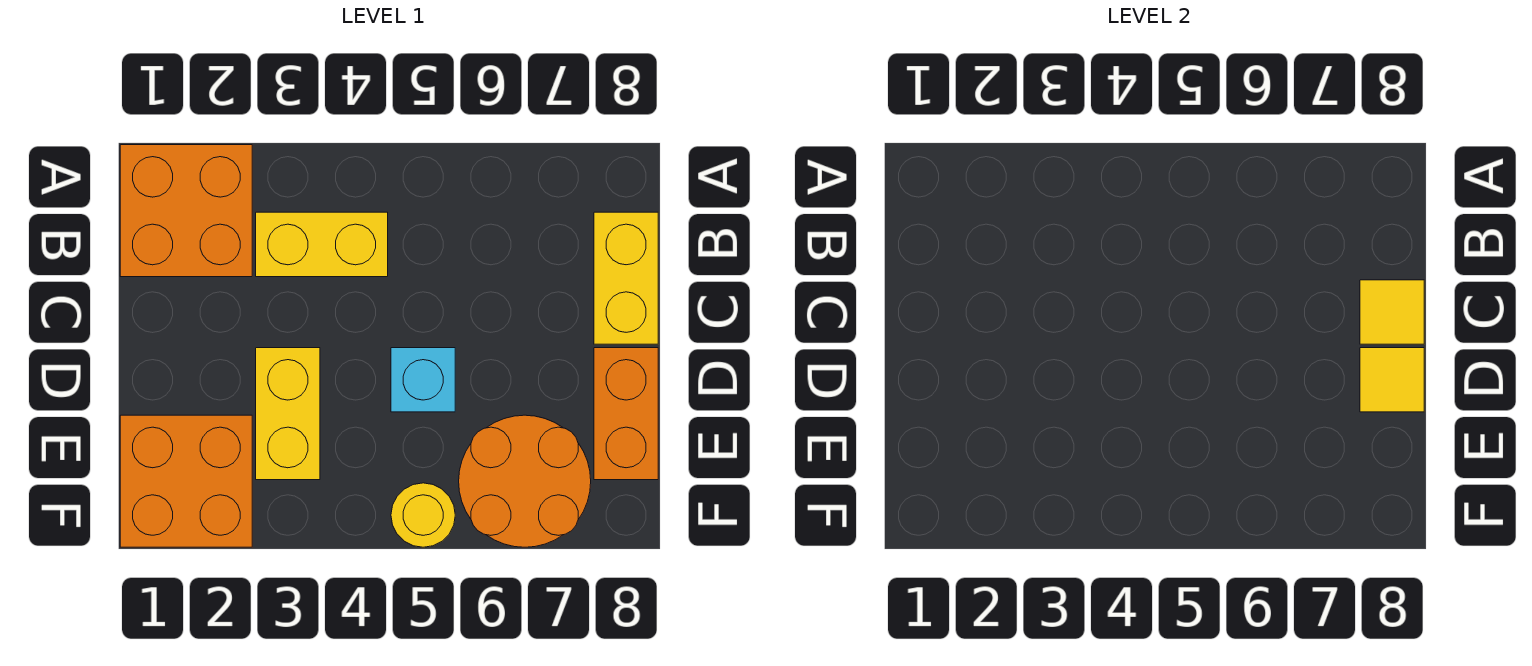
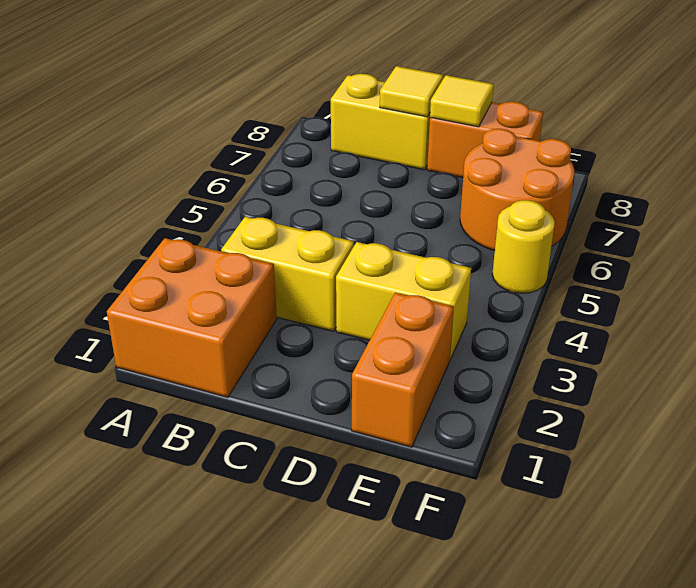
yellow brick B3:B4 level 1 -> yellow brick B3:C3 level 1
cyan brick D5 level 1 -> none
orange brick E1:F2 level 1 -> orange brick E1:E2 level 1

